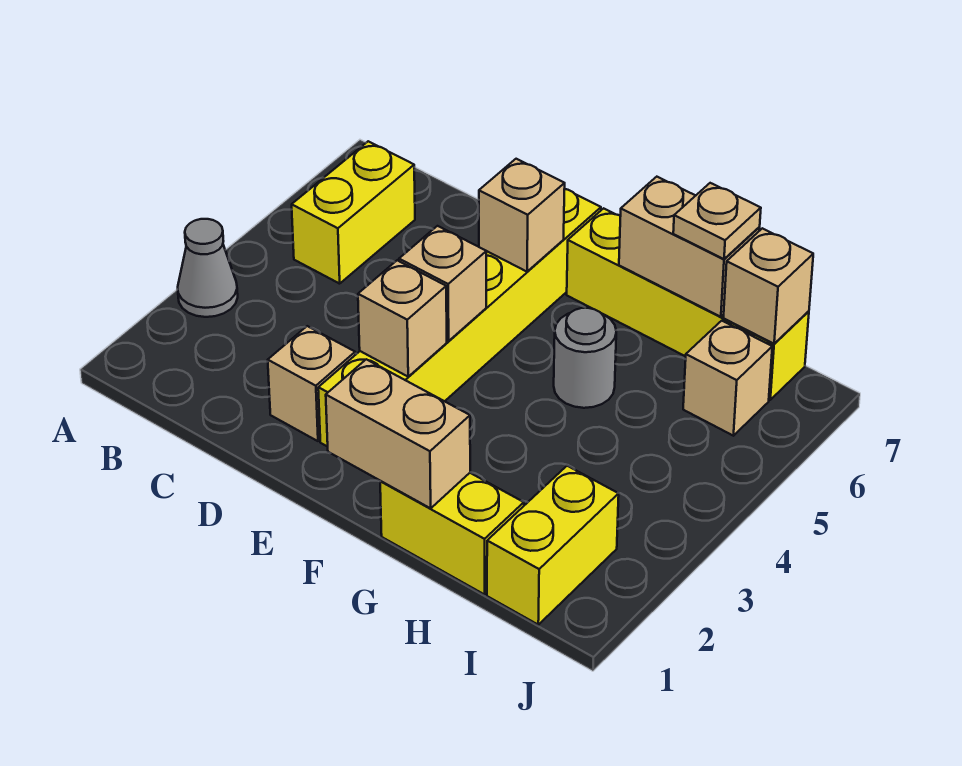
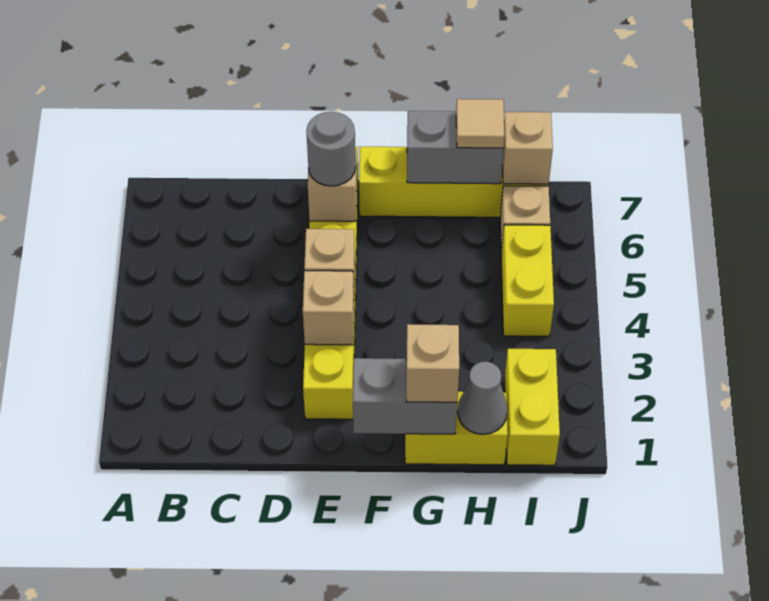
grey cone A3 level 1 -> grey cone H1 level 2
yellow brick B5:B6 level 1 -> yellow brick I4:I5 level 1
tan brick D2 level 1 -> tan brick G1 level 3
tan brick F1:G1 level 2 -> grey brick F1:G1 level 2
grey round brick G5 level 1 -> grey round brick E6 level 3
tan brick G7:H7 level 2 -> grey brick G7:H7 level 2
tan plate H7 level 3 -> tan tile H7 level 3

